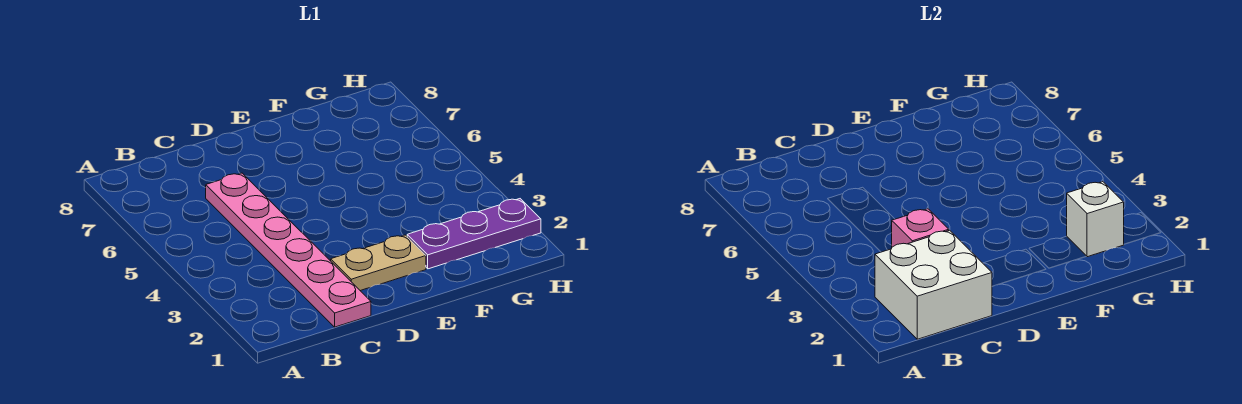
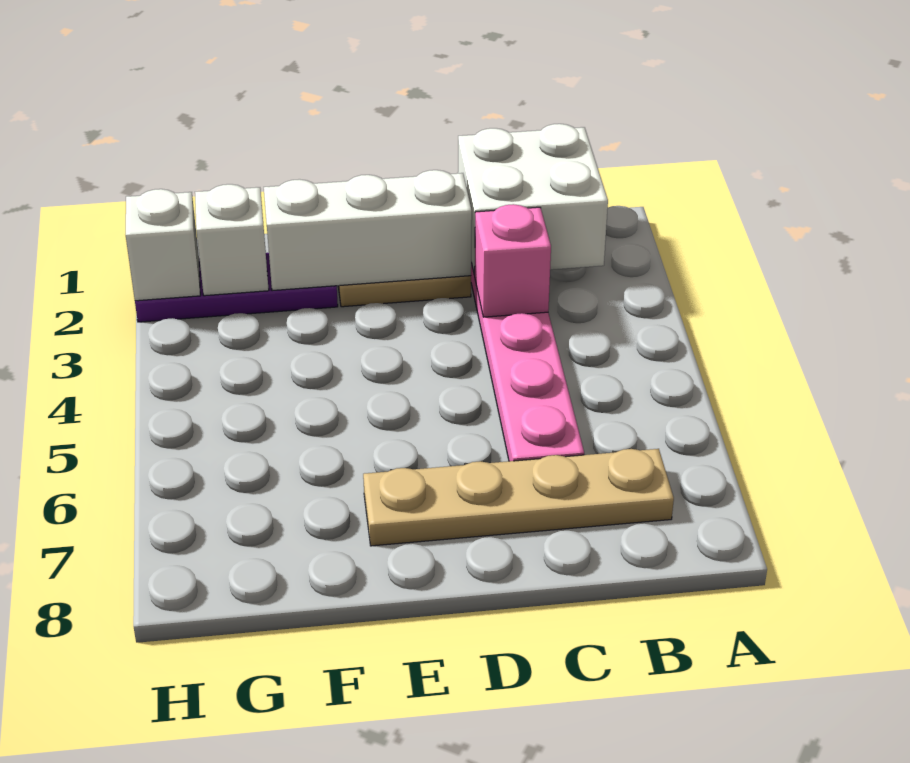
none -> tan plate B7:E7 level 1
none -> white brick D2:F2 level 2
none -> white brick H2 level 2

